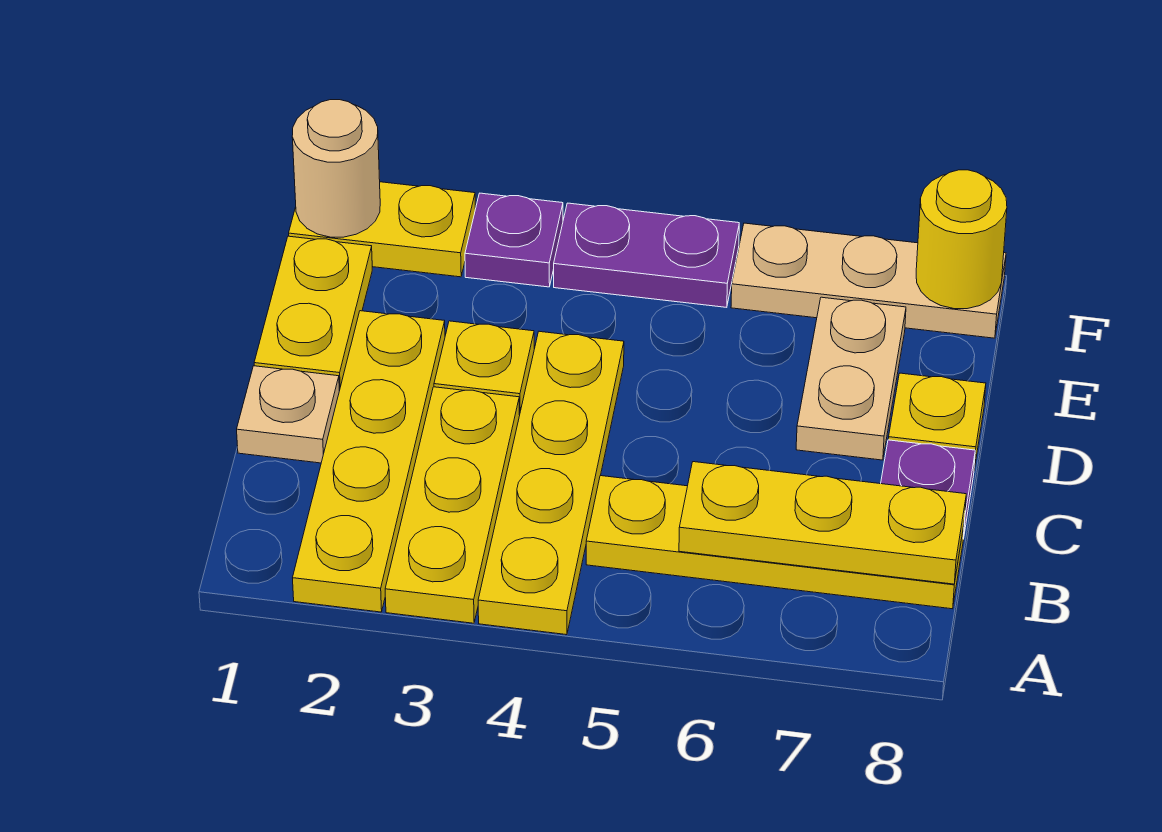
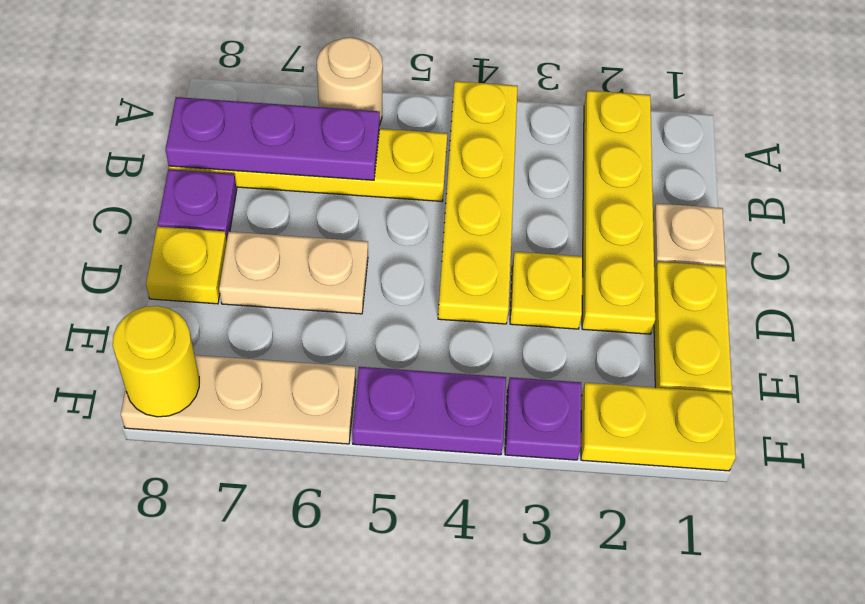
yellow plate A3:C3 level 1 -> none
yellow plate B6:B8 level 2 -> purple plate B6:B8 level 2
tan plate D7:E7 level 1 -> tan plate D6:D7 level 1
tan round brick F1 level 2 -> tan round brick A6 level 1

